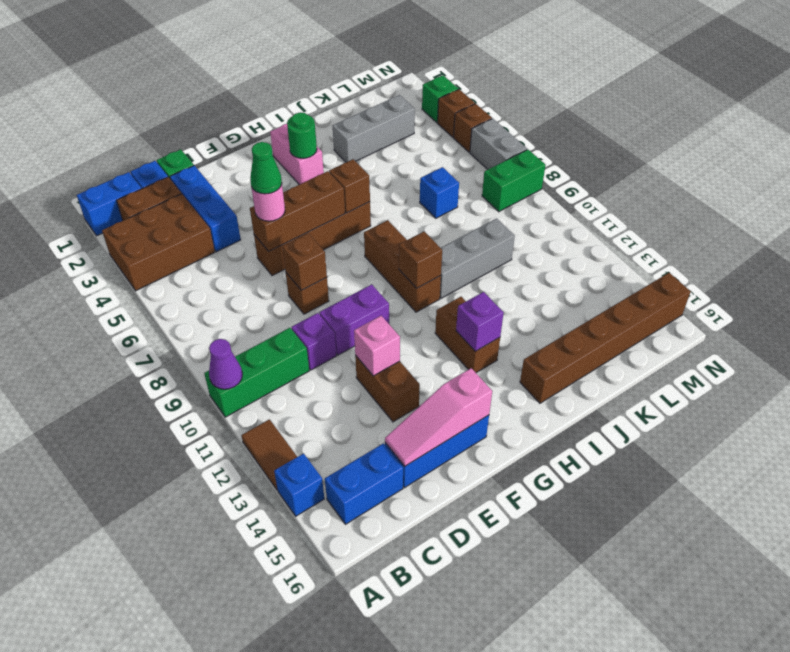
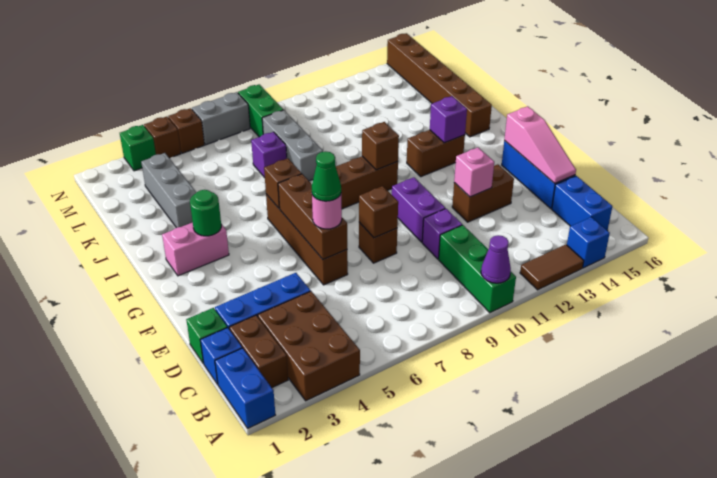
grey brick I10:K10 level 1 -> grey brick J8:L8 level 1
blue brick K7 level 1 -> purple brick K7 level 1

